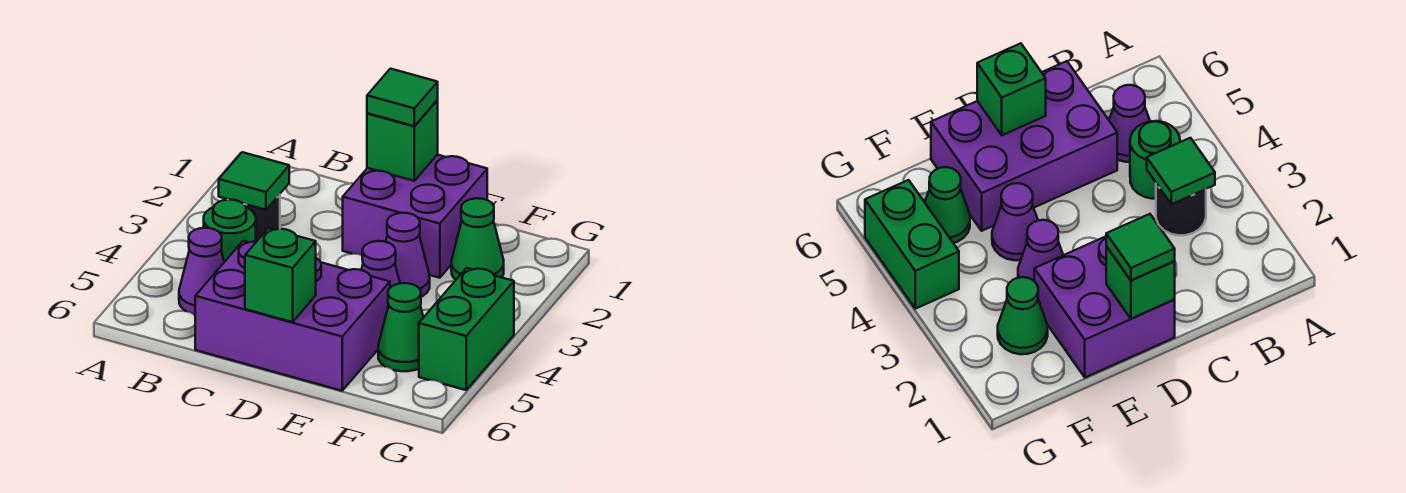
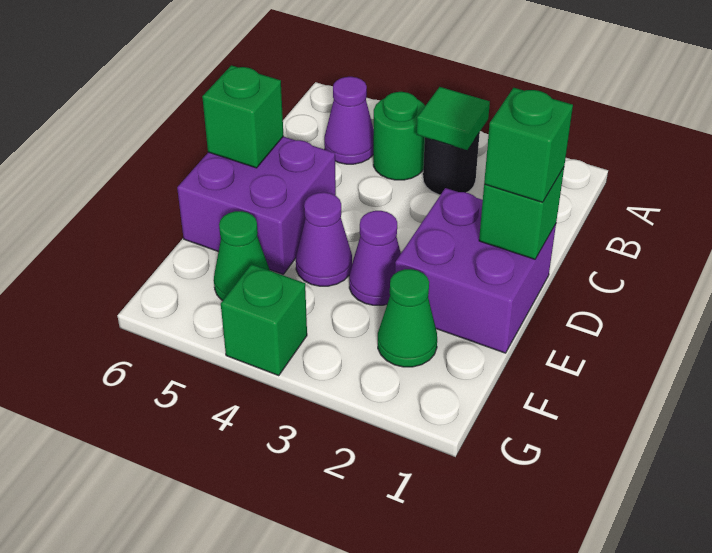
purple brick C5:E6 level 1 -> purple brick D5:E6 level 1
green tile D1 level 3 -> green brick D1 level 3
green brick G4:G5 level 1 -> green brick G4 level 1

